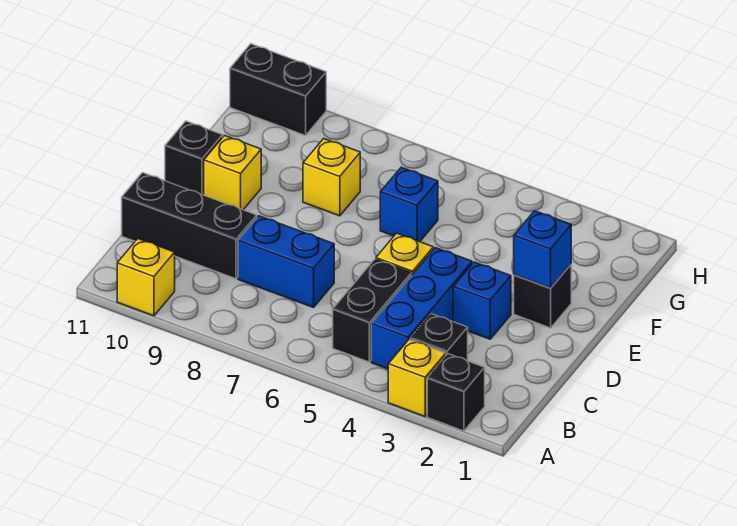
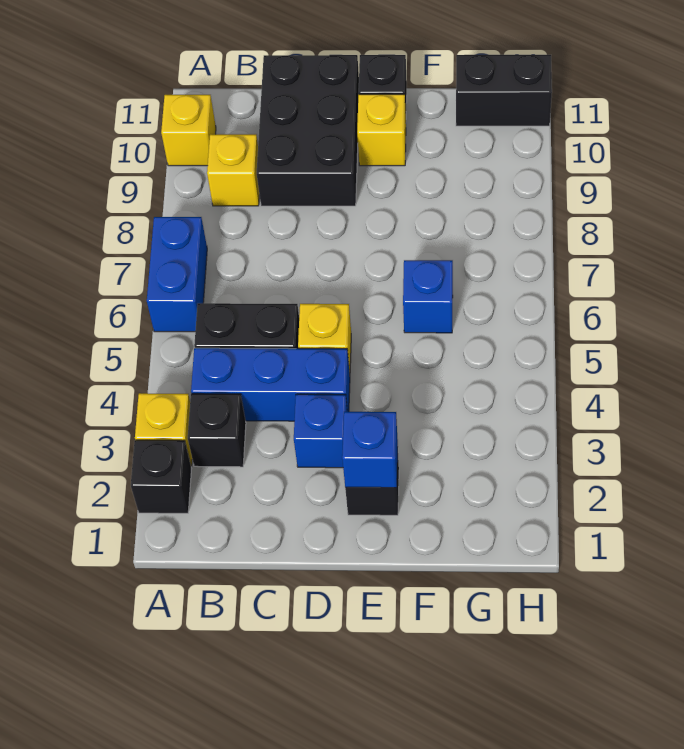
blue brick C7:C8 level 1 -> blue brick A6:A7 level 1
black brick C9:C11 level 1 -> black brick C9:D11 level 1
yellow brick F8 level 1 -> yellow brick B9 level 1
black brick H10:H11 level 1 -> black brick G11:H11 level 1

